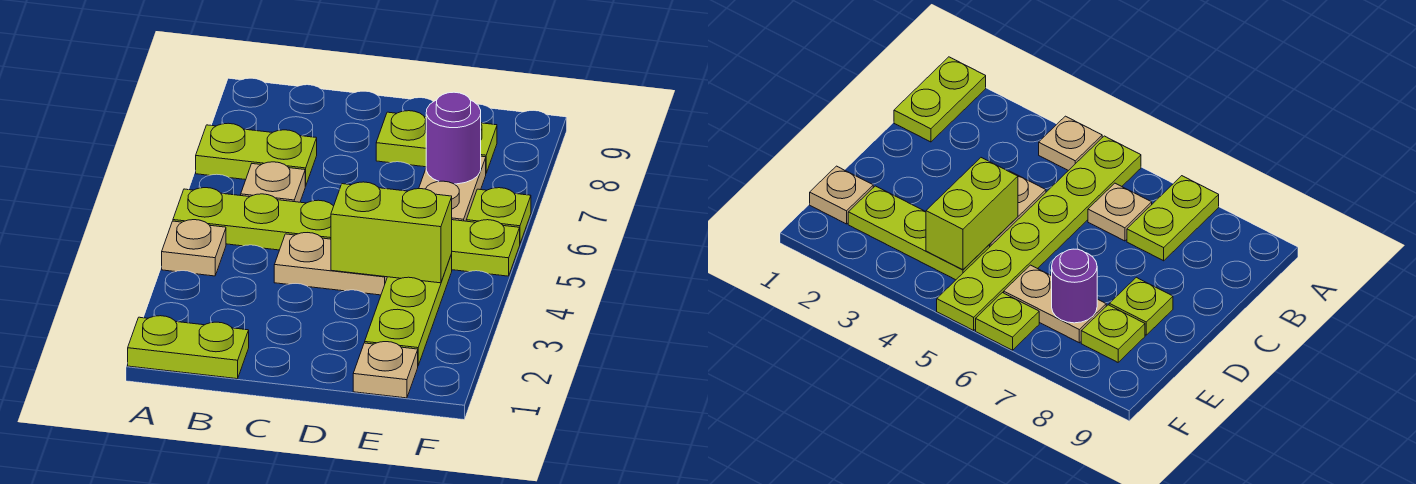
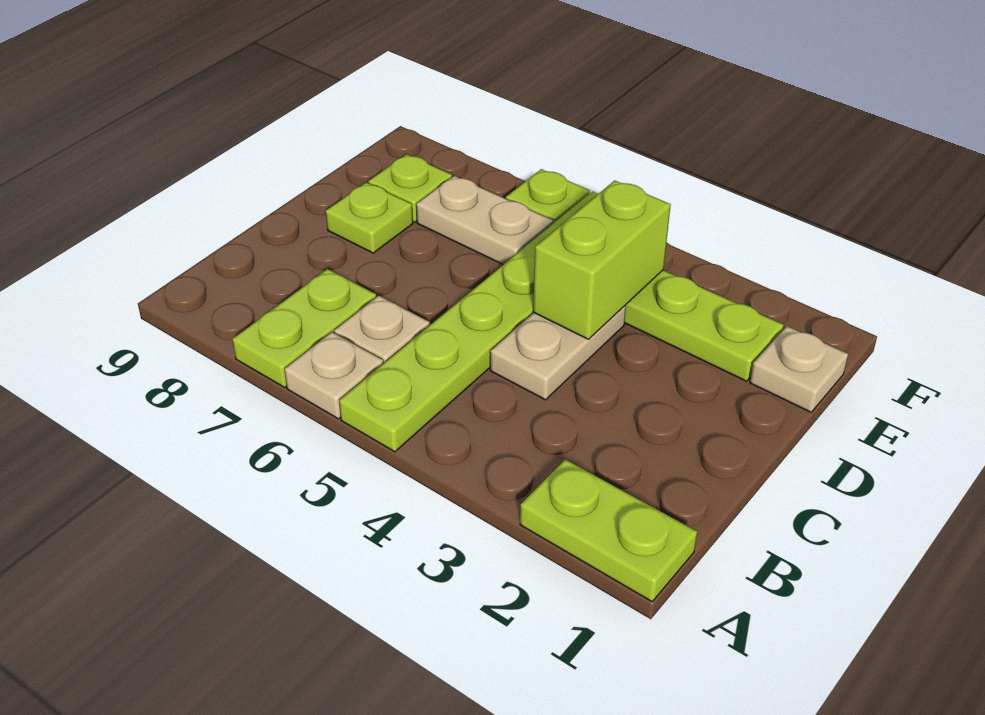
lime plate A1:B1 level 1 -> lime plate A1:A2 level 1
tan plate A4 level 1 -> tan plate A6 level 1
purple round brick E7 level 2 -> none

